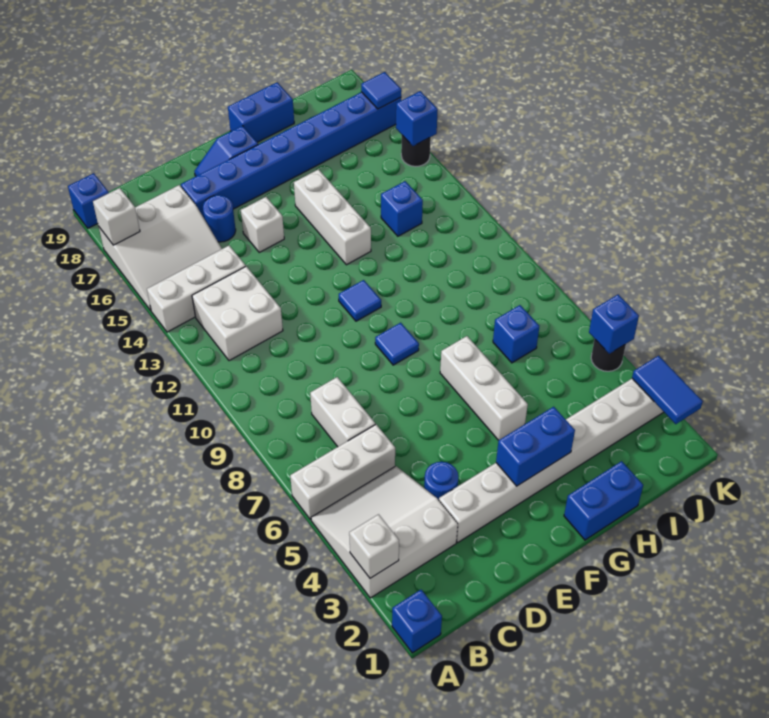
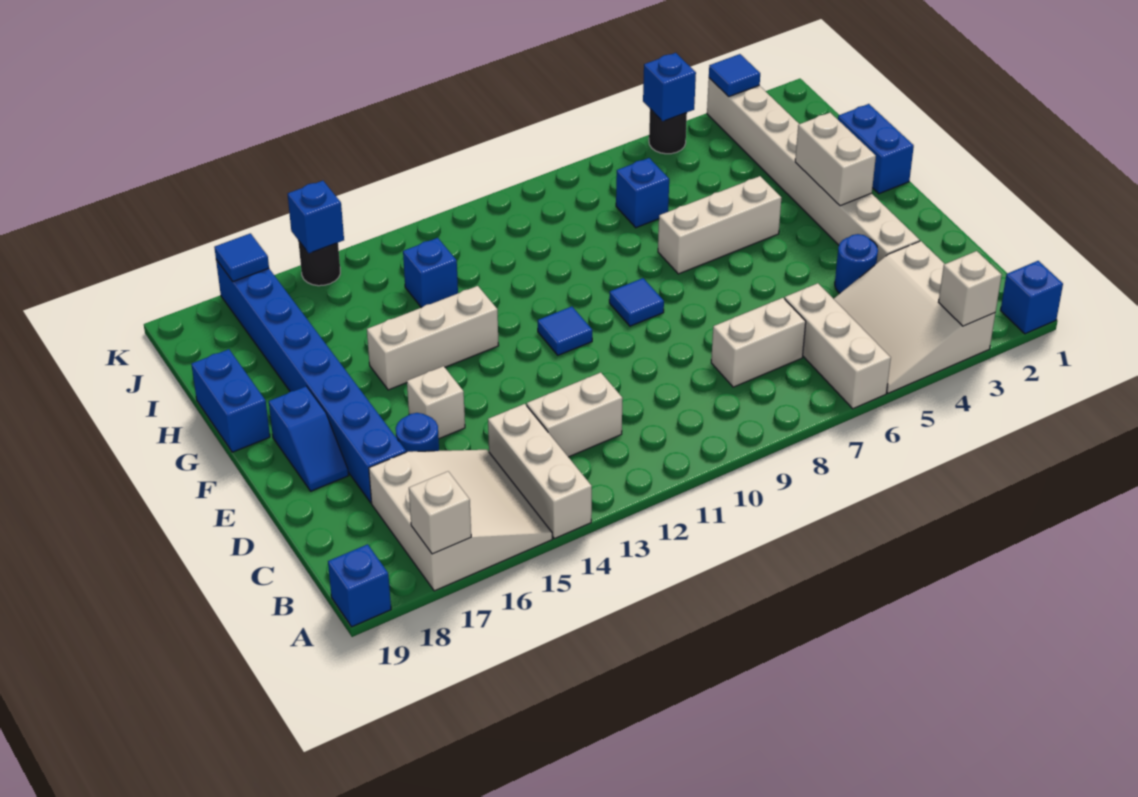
white brick B12:C13 level 1 -> white brick C12:C13 level 1
blue brick F3:G3 level 2 -> white brick F3:G3 level 2
blue tile K2:K3 level 2 -> blue tile K3 level 2

